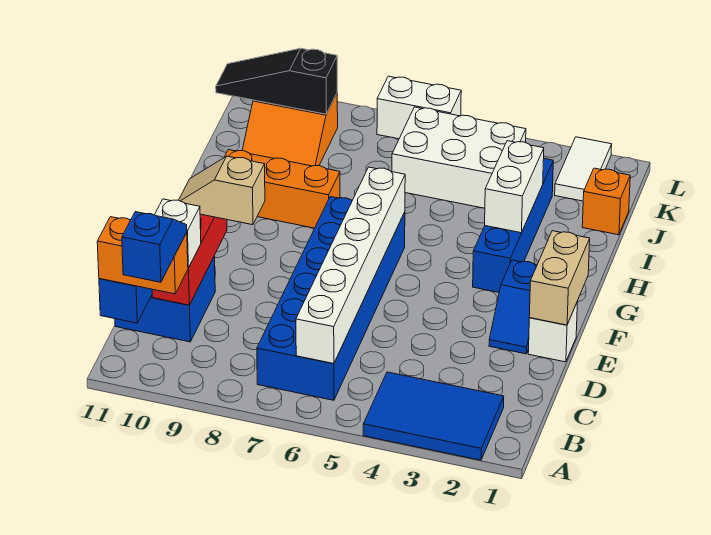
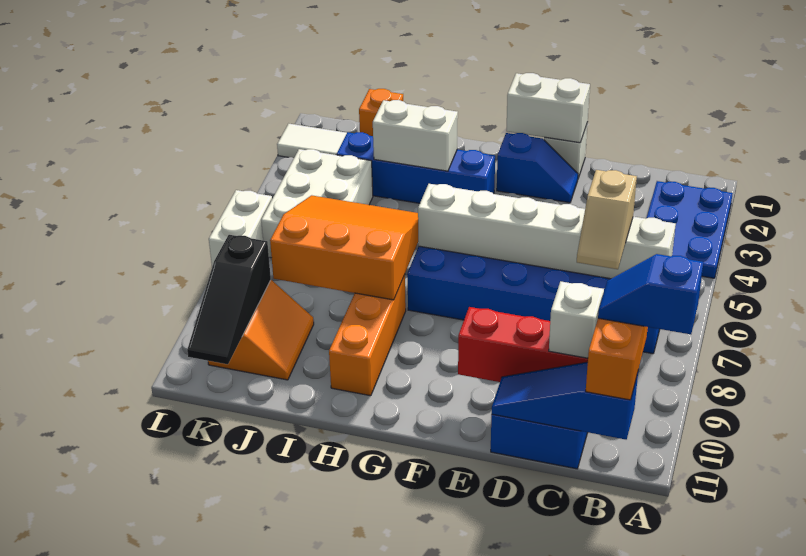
blue tile A2:B4 level 1 -> blue plate A2:B4 level 1
tan brick E1:F1 level 2 -> white brick E1:F1 level 2
tan slope E9:E10 level 3 top 9 -> tan slope C6:C7 level 3 top 6
none -> orange slope H6:J8 level 2 top 8

